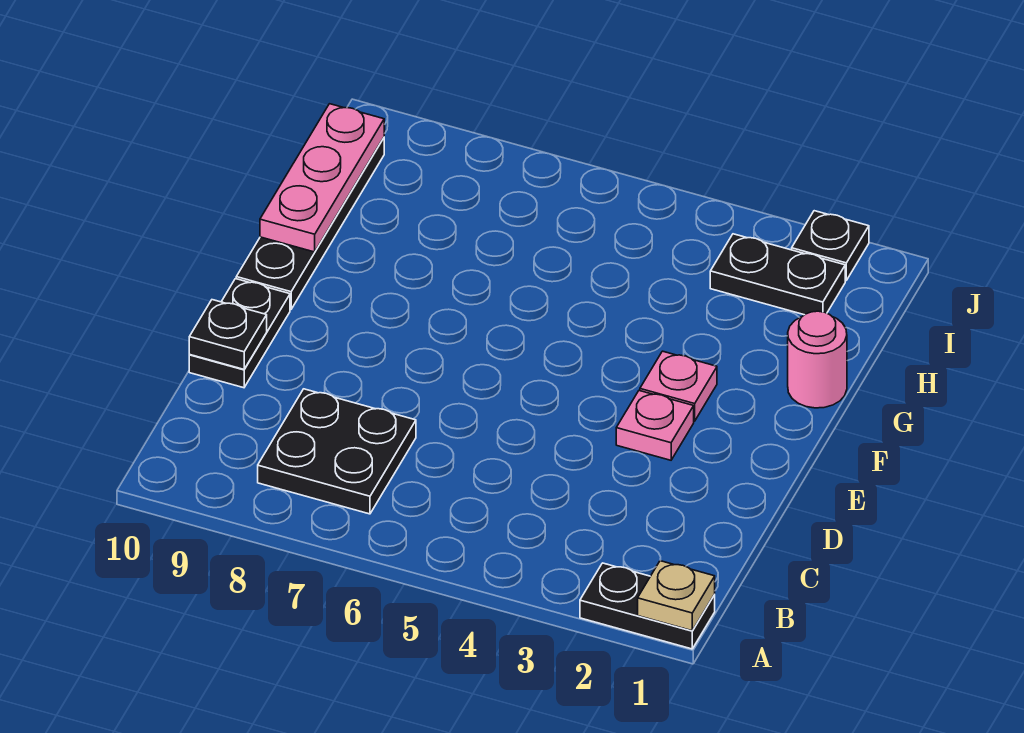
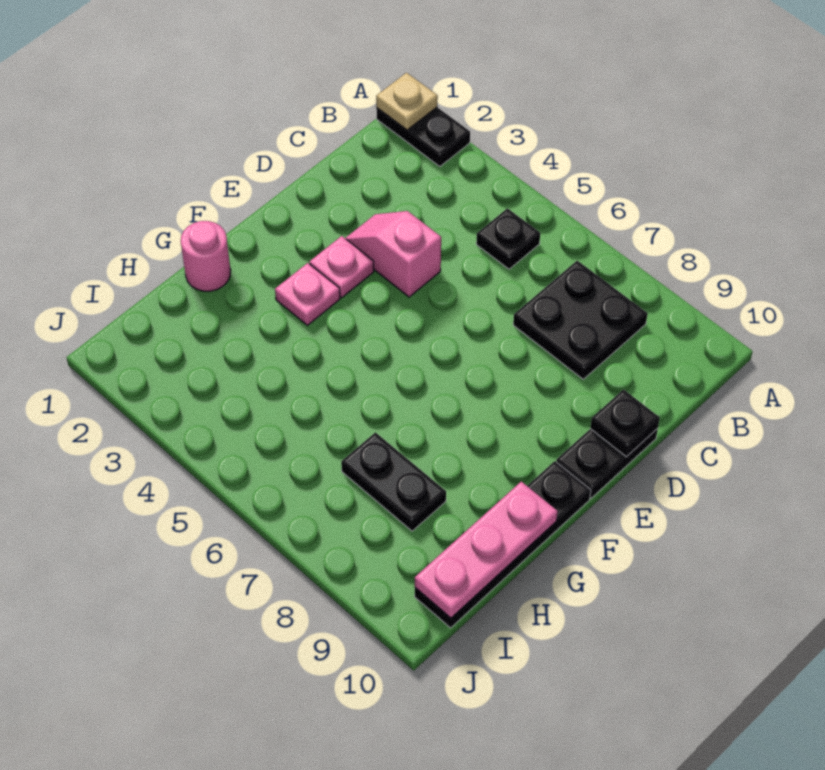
none -> pink slope D3:D4 level 1 top 4
black plate I2:I3 level 1 -> black plate H7:H8 level 1
black plate J2 level 1 -> black plate B5 level 1

